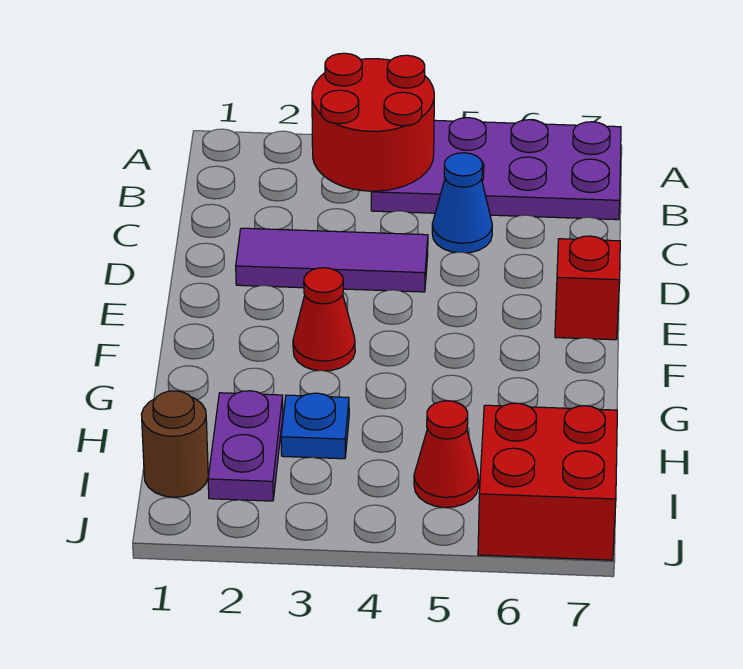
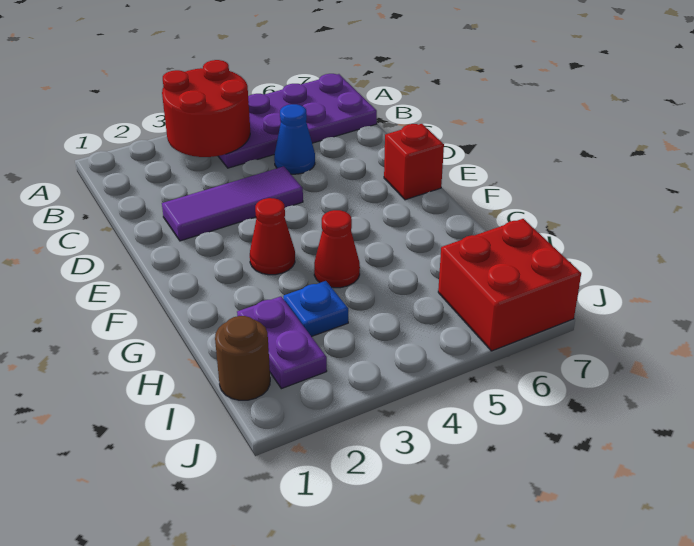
red cone I5 level 1 -> red cone G4 level 1

